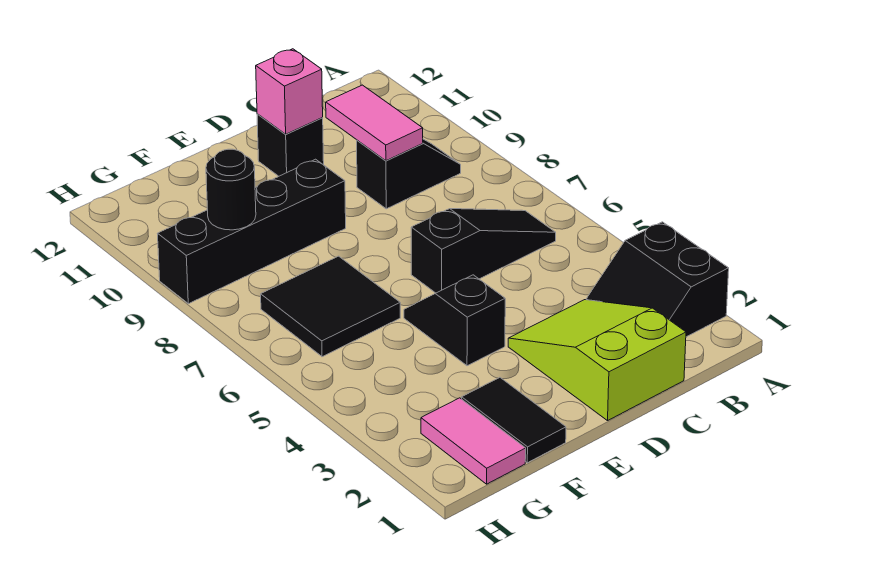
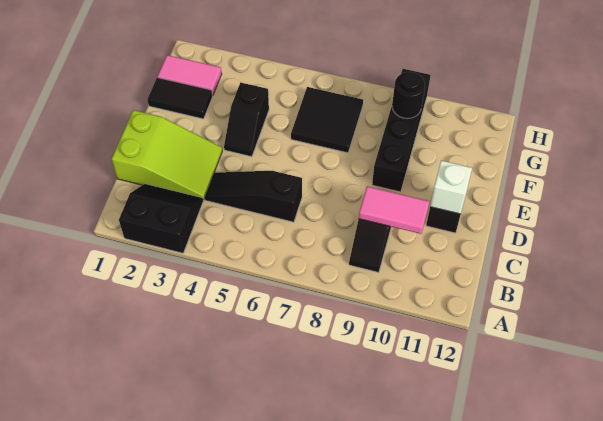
black slope B6:D6 level 1 top D -> black slope C4:C6 level 1 top 6
pink brick D11 level 2 -> white brick D11 level 2
black slope E4:E5 level 1 top 4 -> black slope E4:F4 level 1 top F

